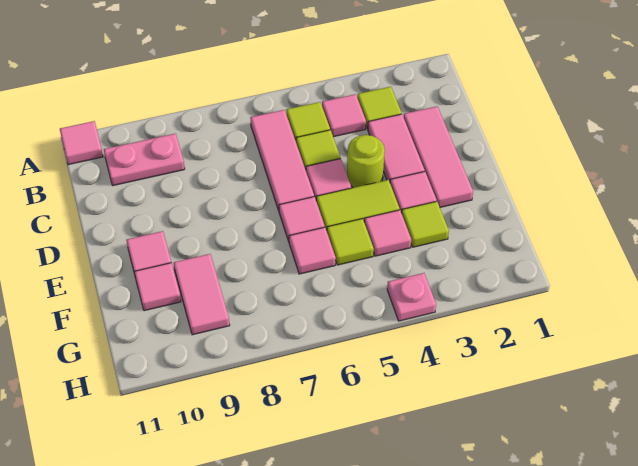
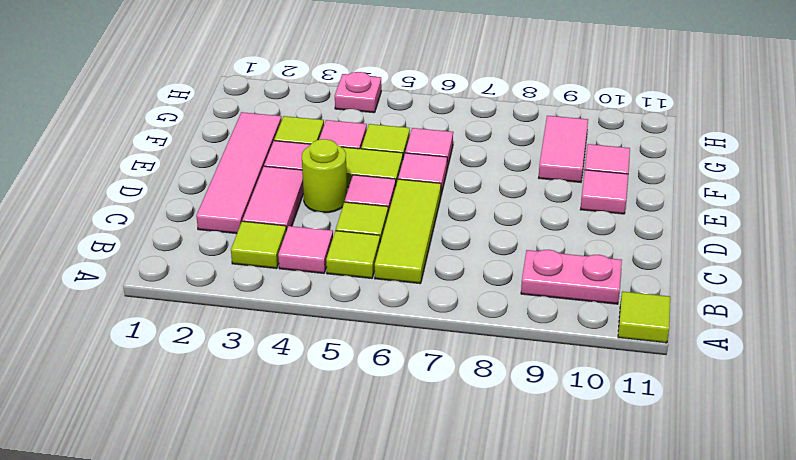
pink tile A11 level 1 -> lime tile A11 level 1
pink tile B6:D6 level 1 -> lime tile B6:D6 level 1
pink tile C2:E2 level 1 -> pink tile C2:F2 level 1

